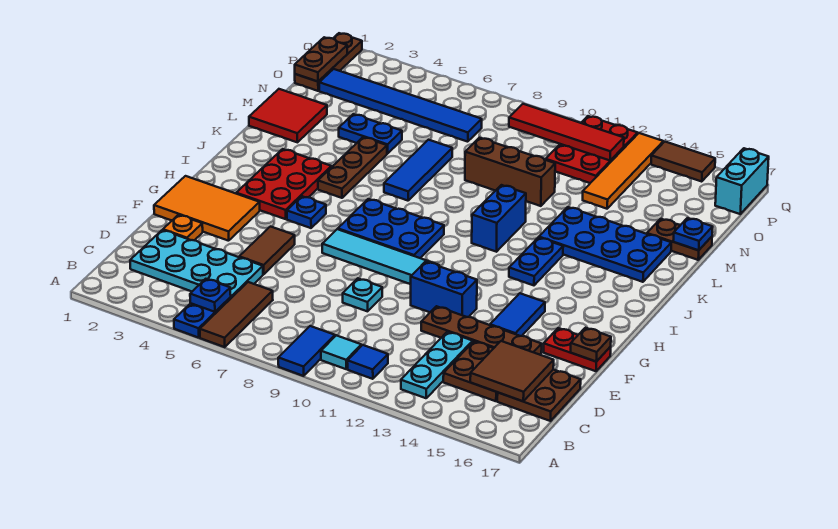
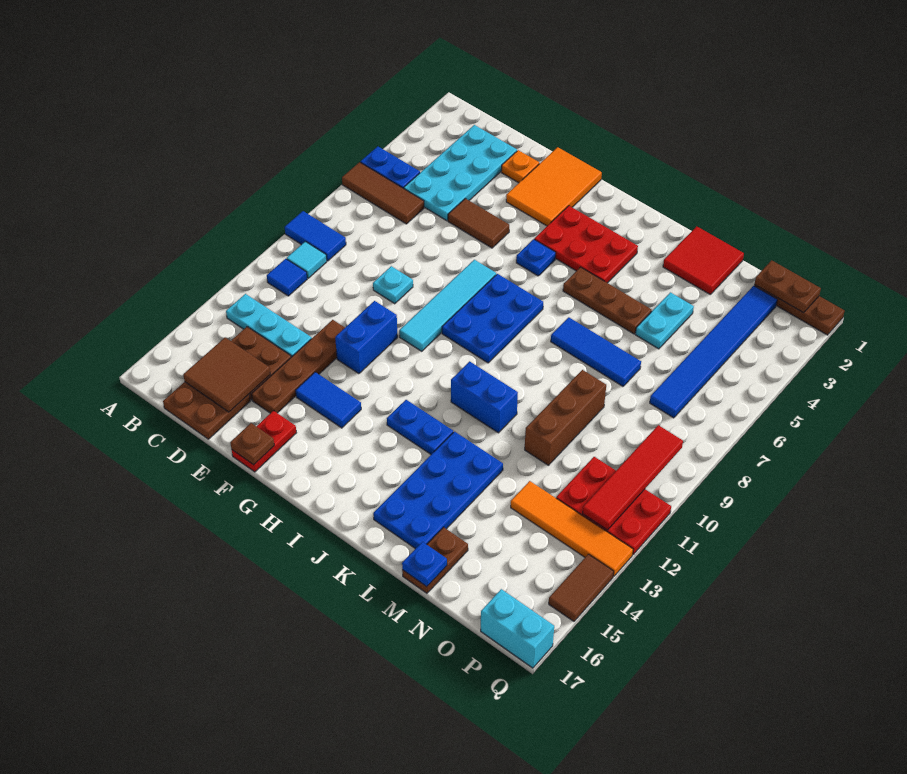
blue plate B5 level 2 -> none
blue plate M4:M5 level 1 -> cyan plate M4:M5 level 1

